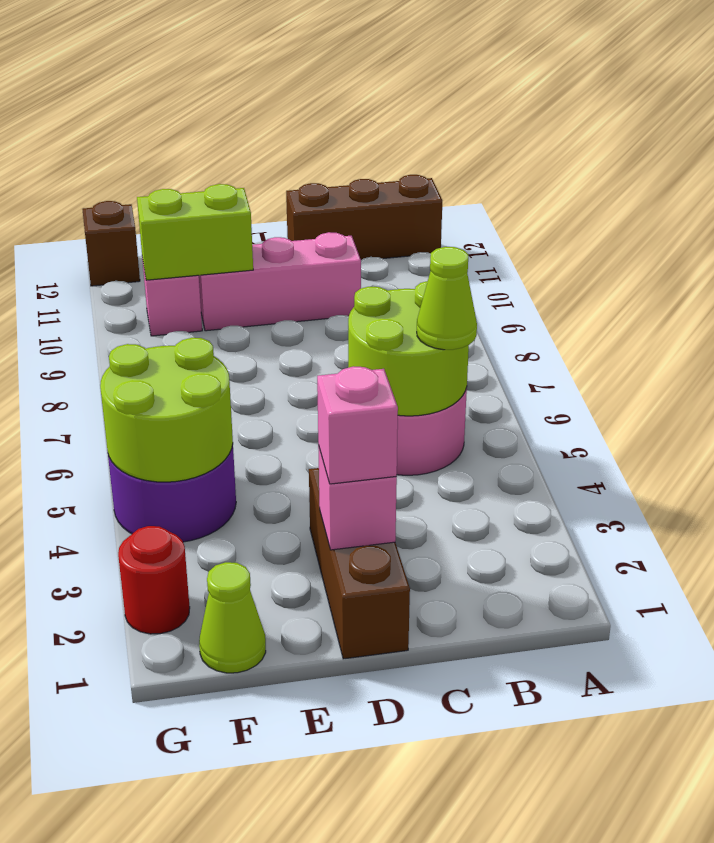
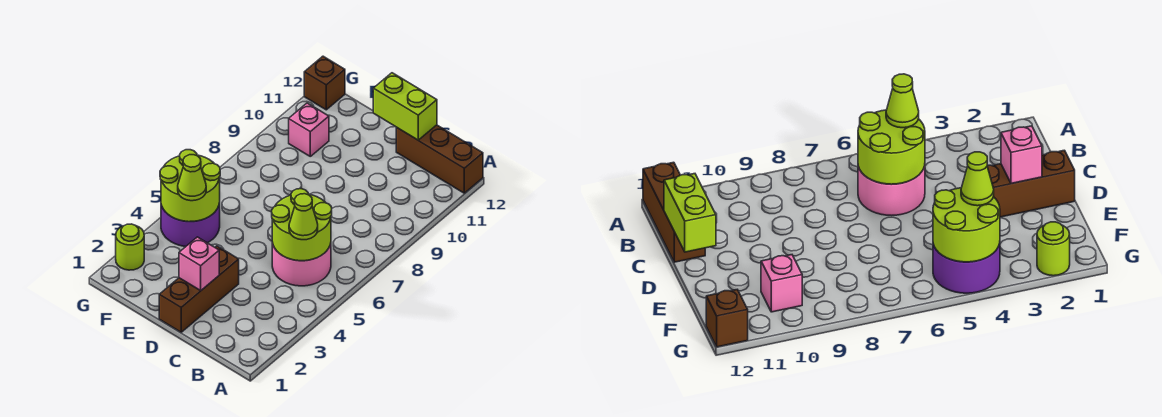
pink brick C10:E10 level 1 -> none
pink brick D2 level 3 -> none
lime brick E10:F10 level 2 -> lime brick C12:D12 level 2
lime cone F1 level 1 -> lime cone F4 level 3
red round brick G2 level 1 -> lime round brick G2 level 1

